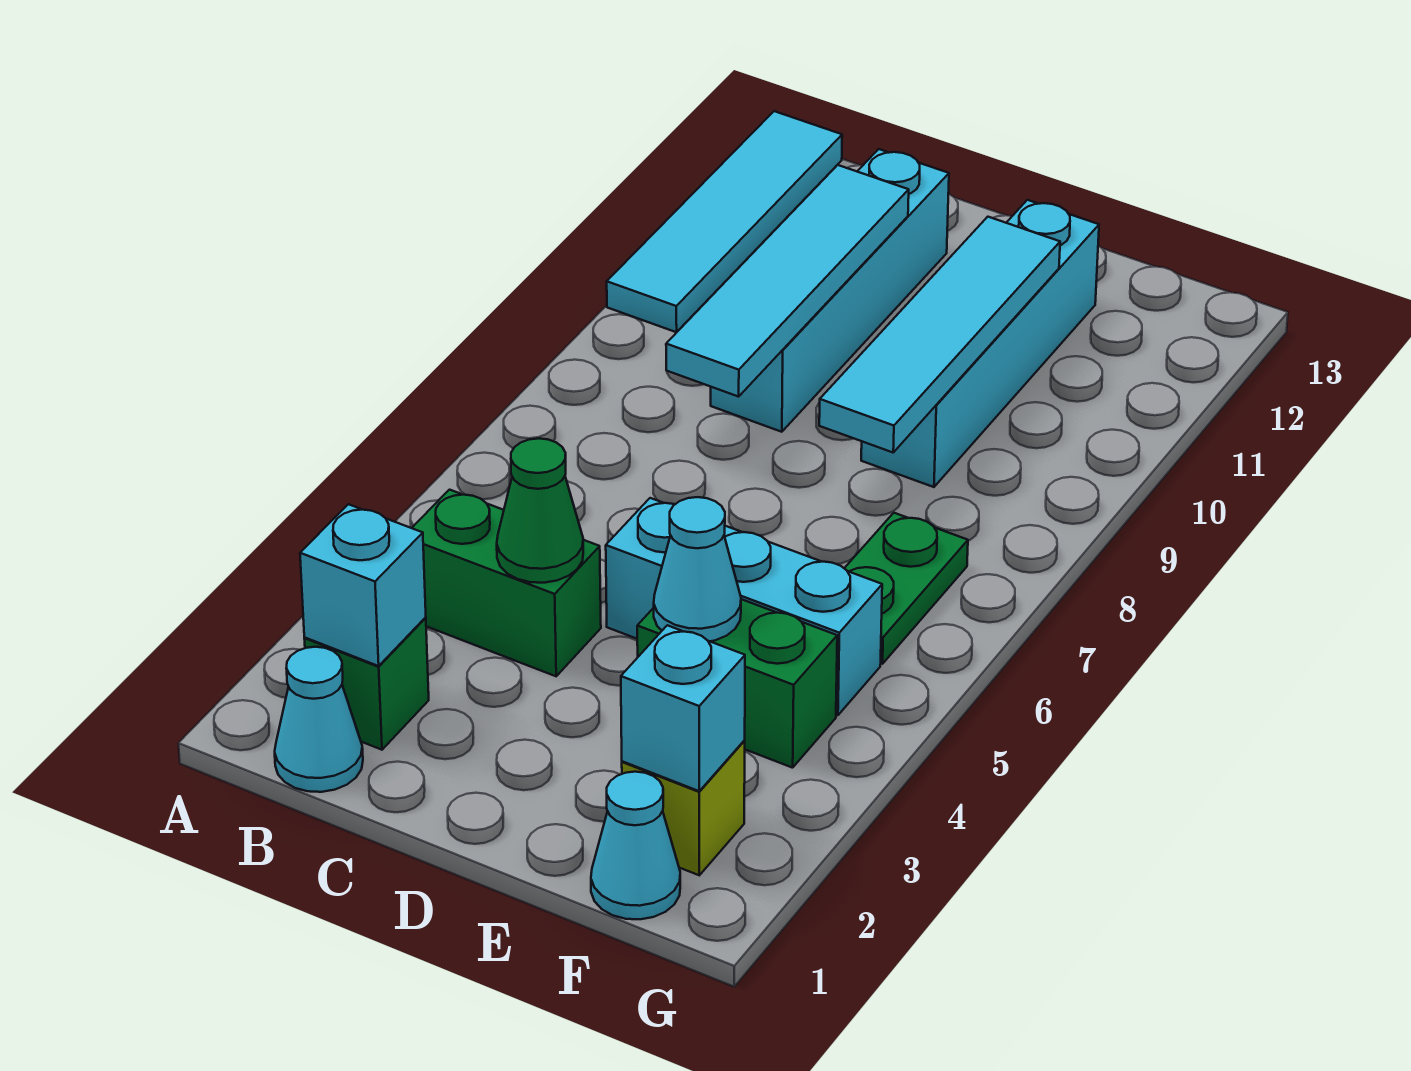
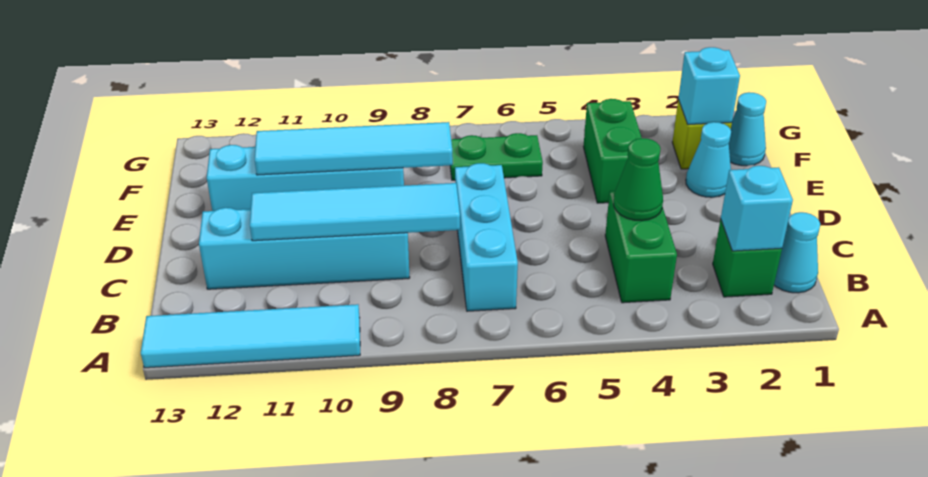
cyan brick D5:F5 level 1 -> cyan brick B7:D7 level 1
cyan cone E4 level 2 -> cyan cone E2 level 1

